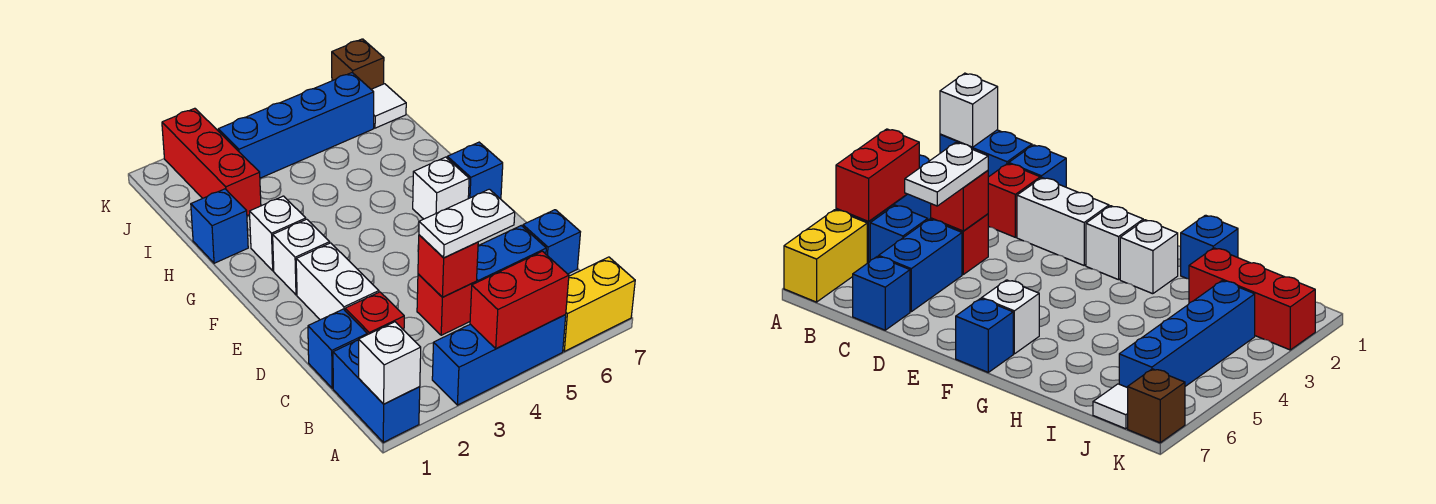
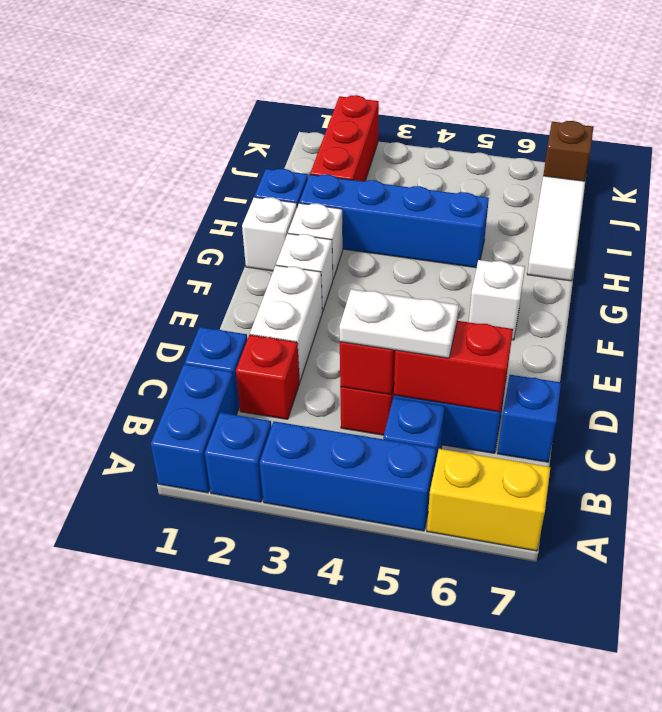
white brick A1 level 2 -> white brick G1 level 1
red brick A4:A5 level 2 -> red brick C5:C6 level 2
blue brick F7 level 1 -> blue brick A2 level 1
blue brick J3:J6 level 1 -> blue brick H2:H5 level 1
white tile J7 level 1 -> white tile H7:J7 level 1

